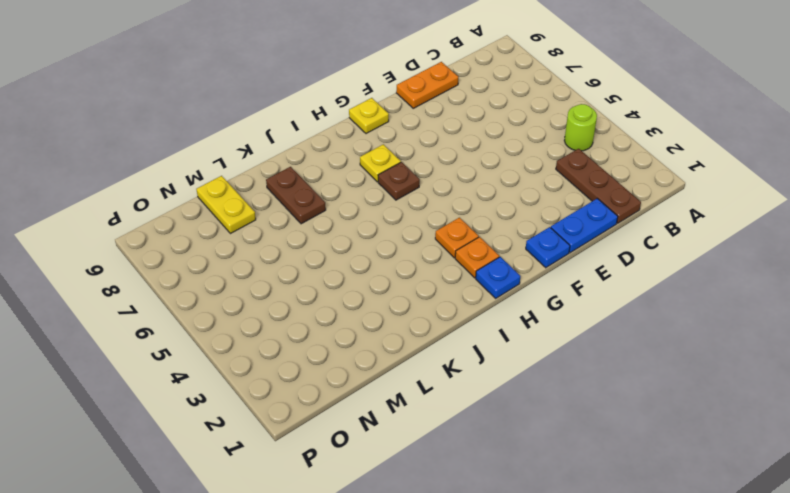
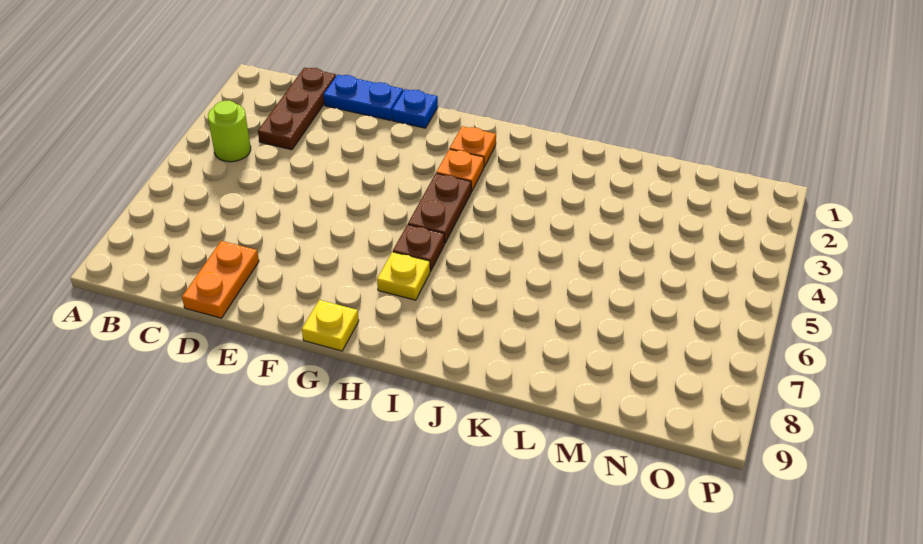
orange plate D9:E9 level 1 -> orange plate D8:D9 level 1
blue plate H1 level 1 -> none
brown plate K7:K8 level 1 -> brown plate H4:H5 level 1
yellow plate M8:M9 level 1 -> none

